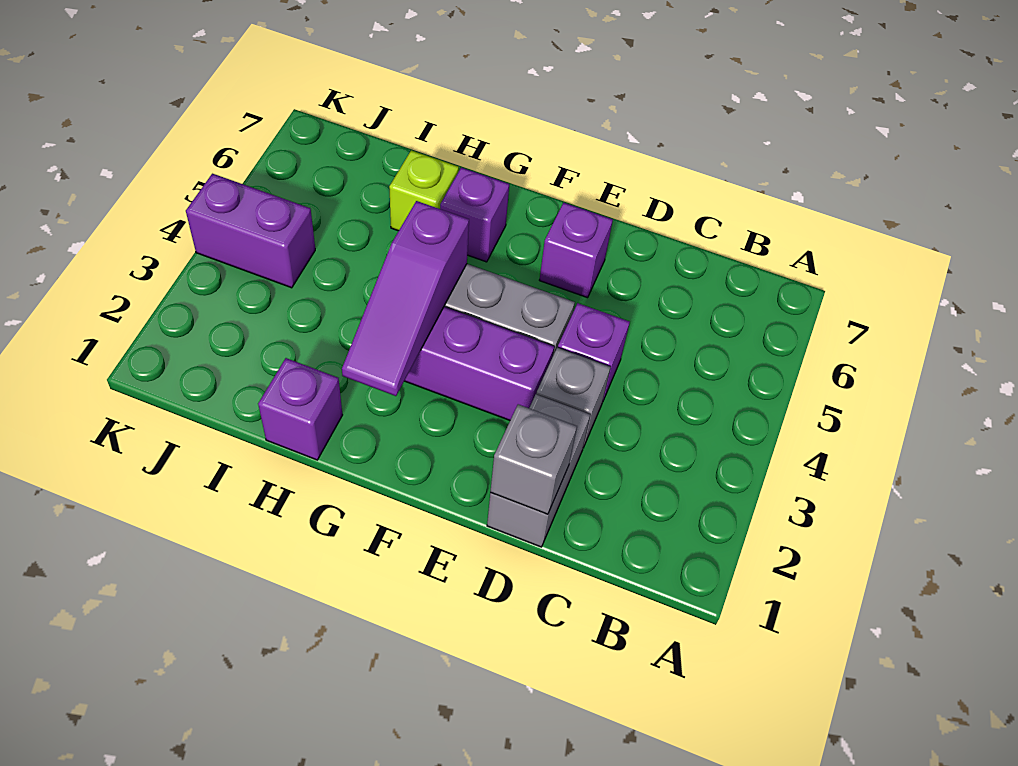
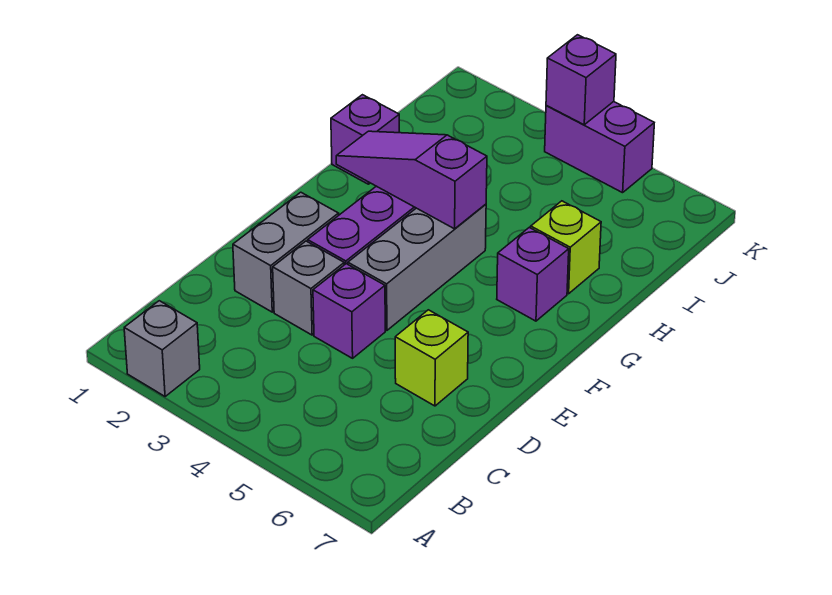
grey brick D1:D2 level 1 -> grey brick D2:E2 level 1
grey brick D1 level 2 -> grey brick A2 level 1
none -> lime brick D6 level 1
purple brick E6 level 1 -> purple brick K4 level 2
purple brick J4:K4 level 1 -> purple brick K4:K5 level 1

